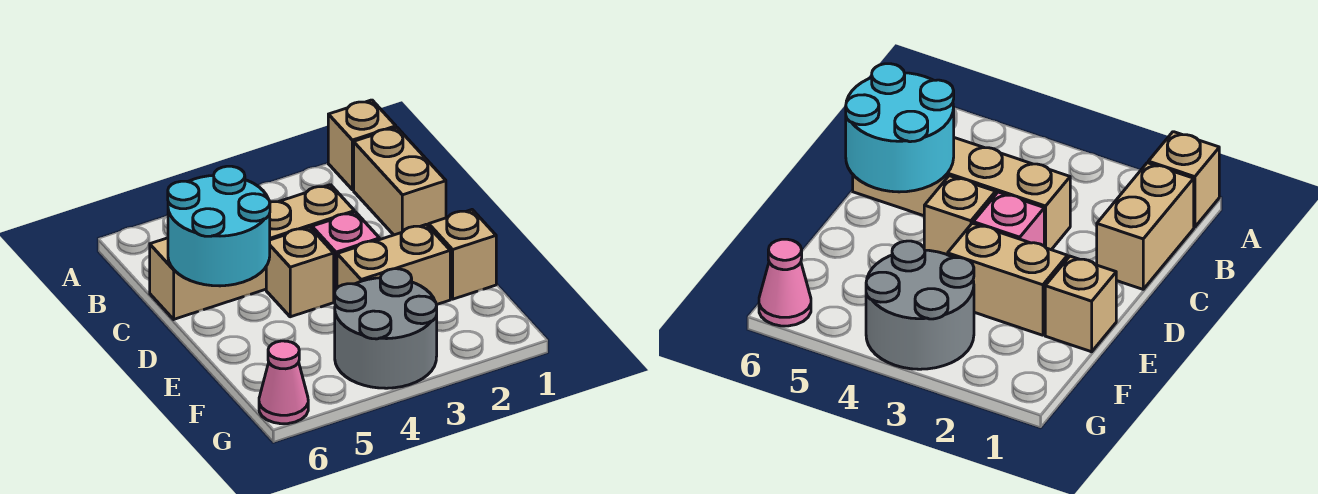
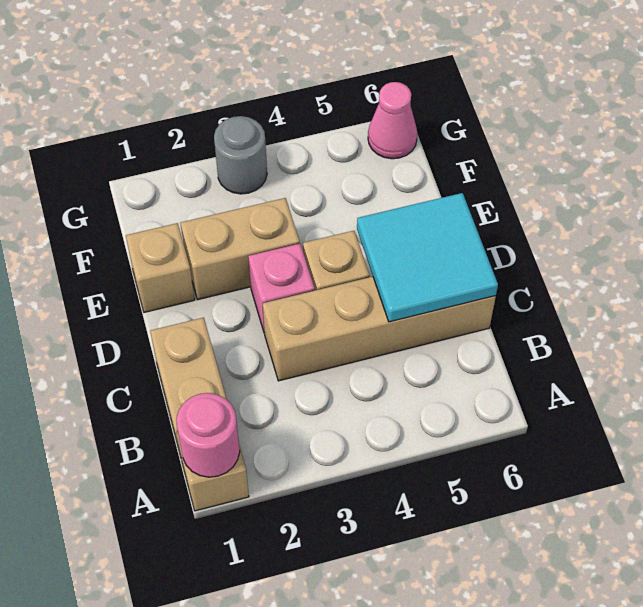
none -> pink round brick A1 level 2
cyan round brick C5:D6 level 2 -> cyan tile C5:D6 level 2
grey round brick F3:G4 level 1 -> grey round brick G3 level 1

